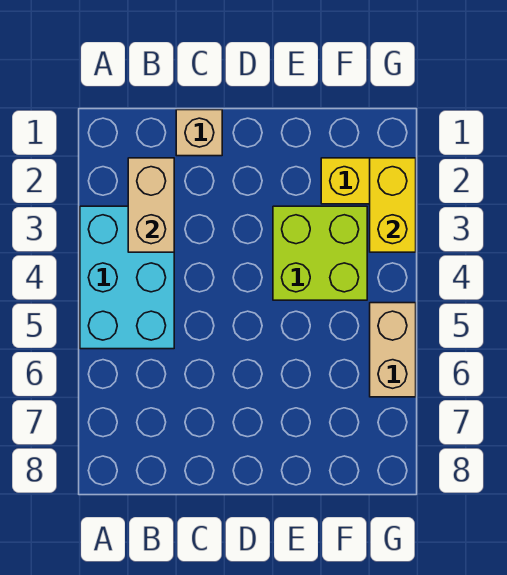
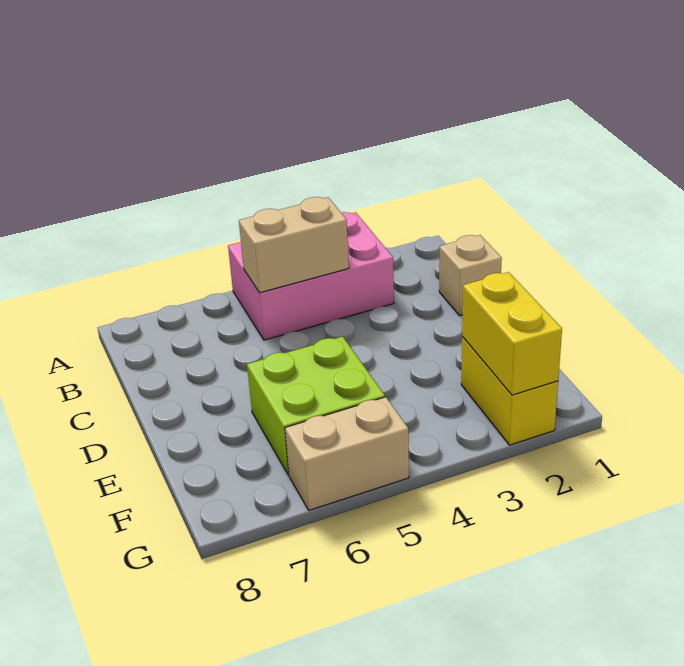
cyan brick A3:B5 level 1 -> pink brick A3:B5 level 1
tan brick B2:B3 level 2 -> tan brick B4:B5 level 2
lime brick E3:F4 level 1 -> lime brick E5:F6 level 1
yellow brick G2:G3 level 2 -> yellow brick F2:G2 level 2

